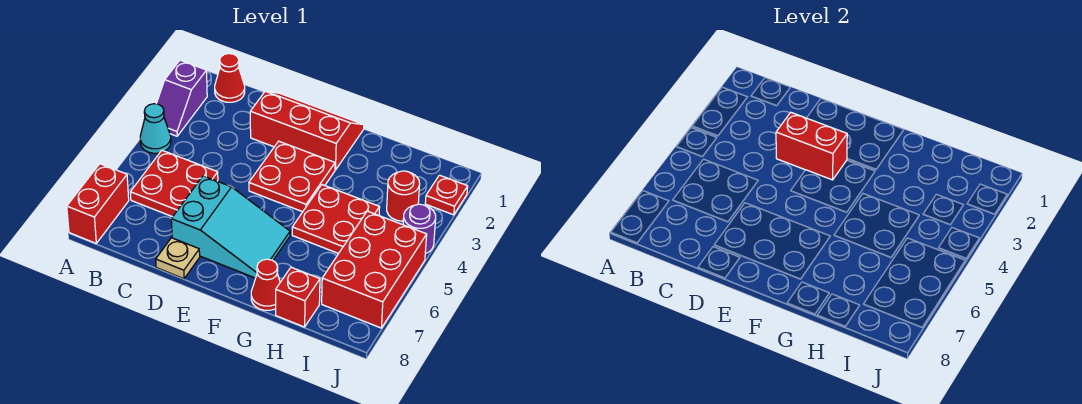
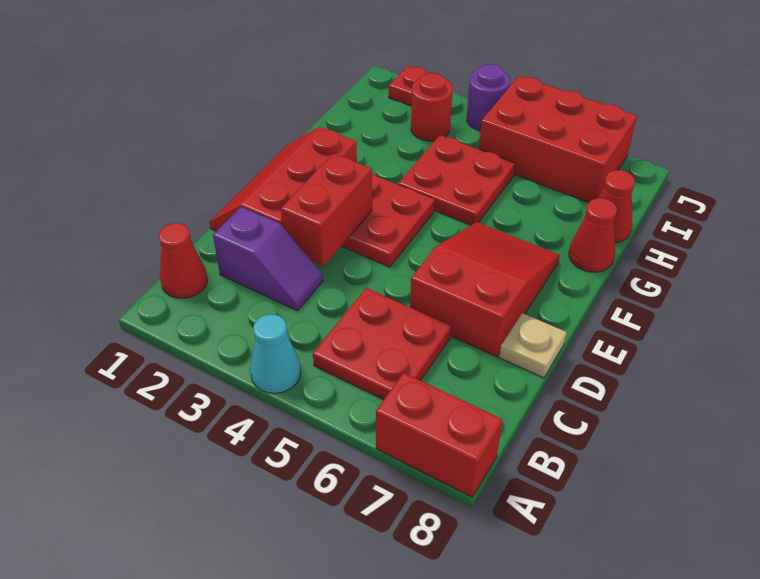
purple slope A2:A3 level 1 top 2 -> purple slope C2:C3 level 1 top 2
cyan slope D6:F7 level 1 top D -> red slope D6:F7 level 1 top D
red brick H8 level 1 -> red cone H8 level 1

